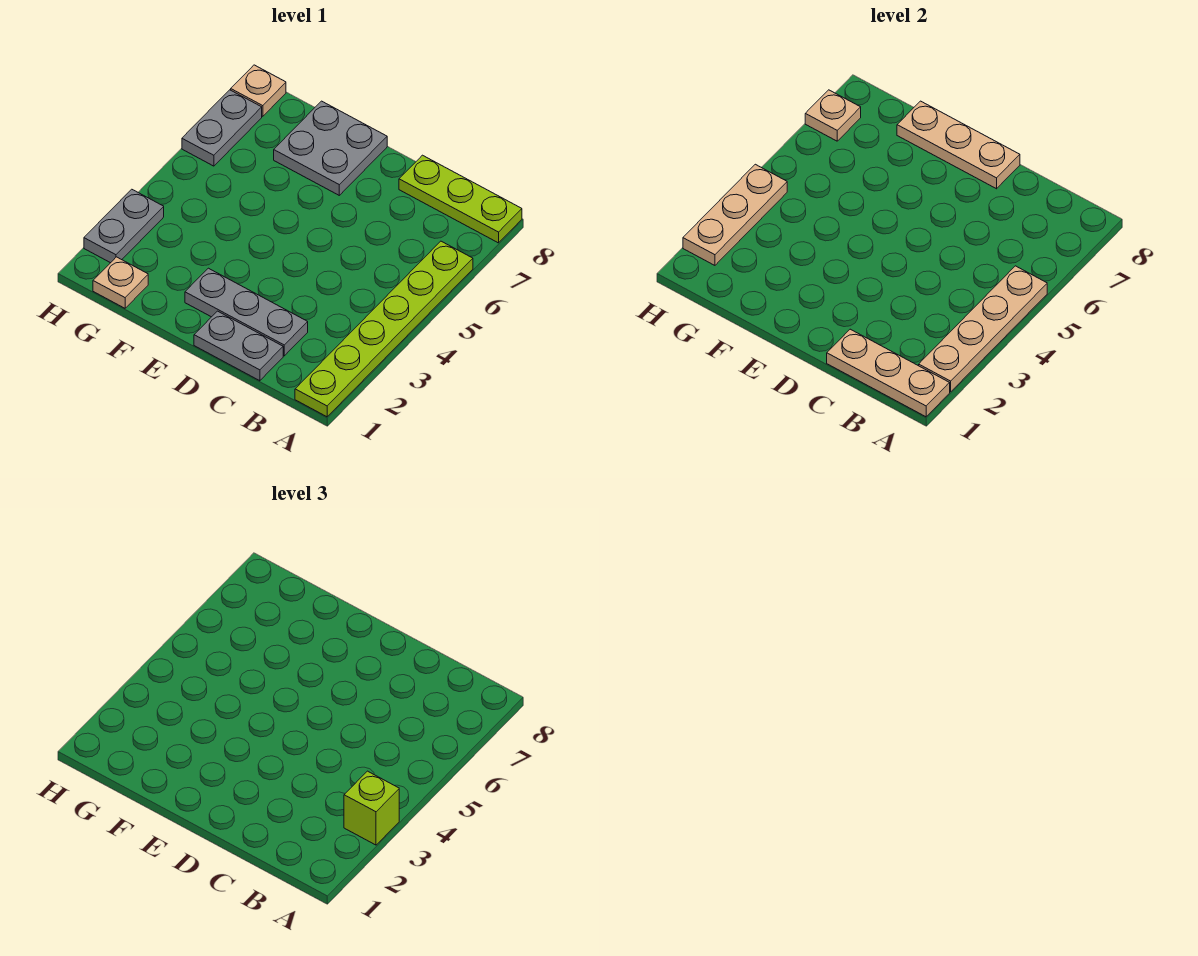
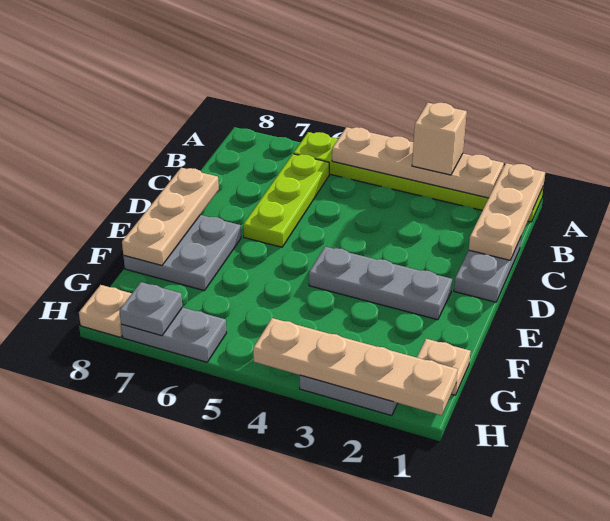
lime brick A3 level 3 -> tan brick A3 level 3
lime plate A8:C8 level 1 -> lime plate B6:D6 level 1
grey plate C2:E2 level 1 -> grey plate E2:E4 level 1
tan plate H2:H4 level 2 -> tan plate H1:H4 level 2
tan plate H7 level 2 -> grey plate H7 level 2

